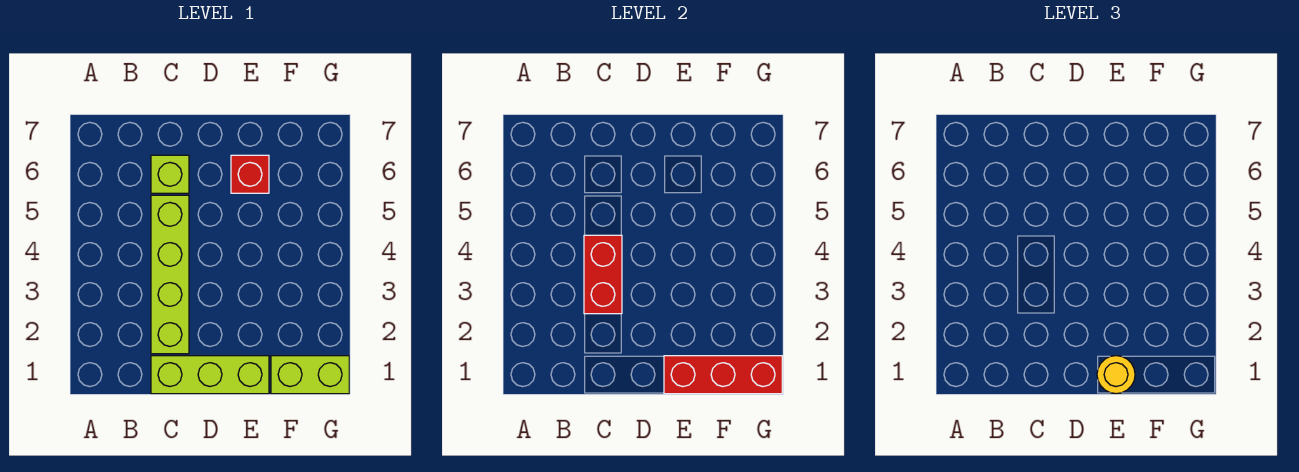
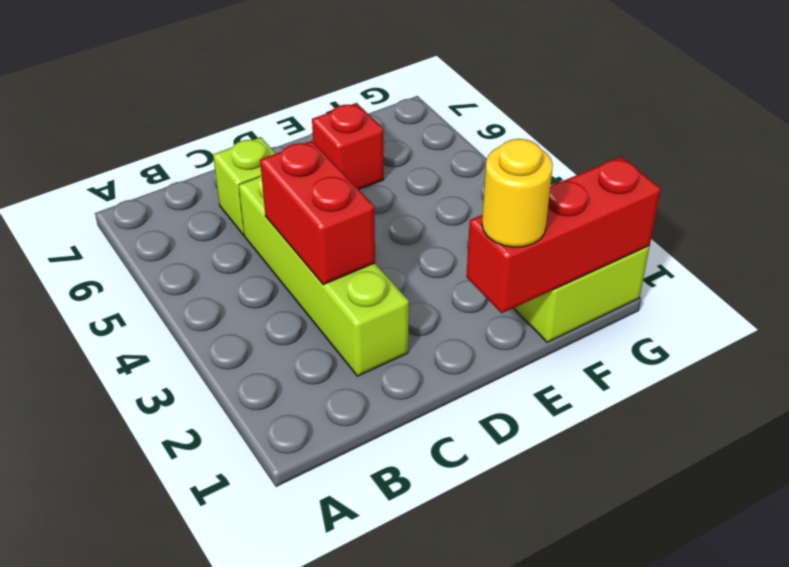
lime brick C1:E1 level 1 -> none

